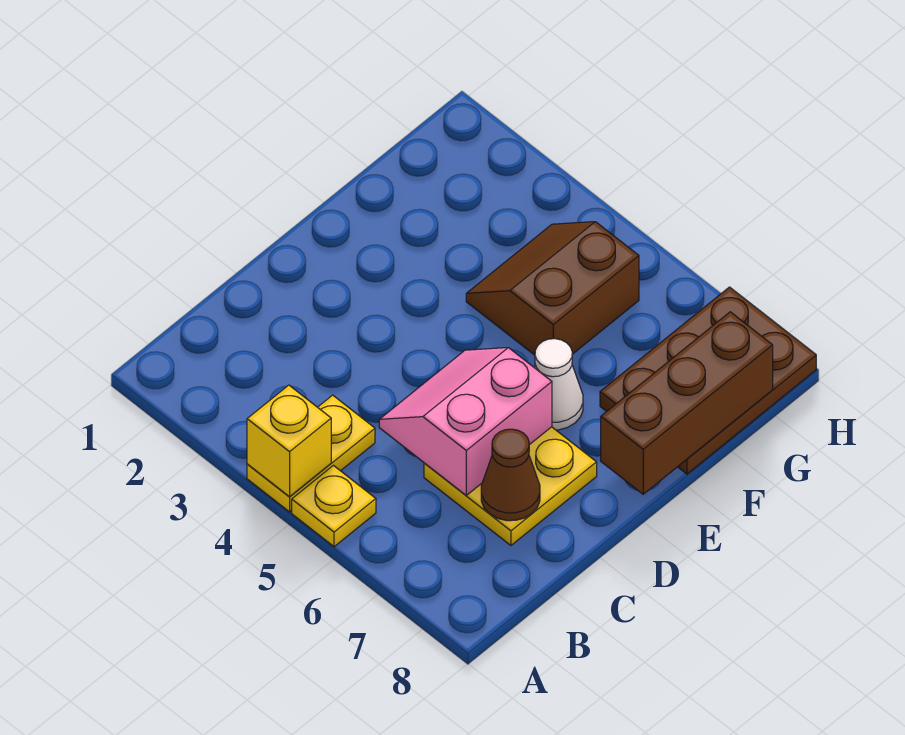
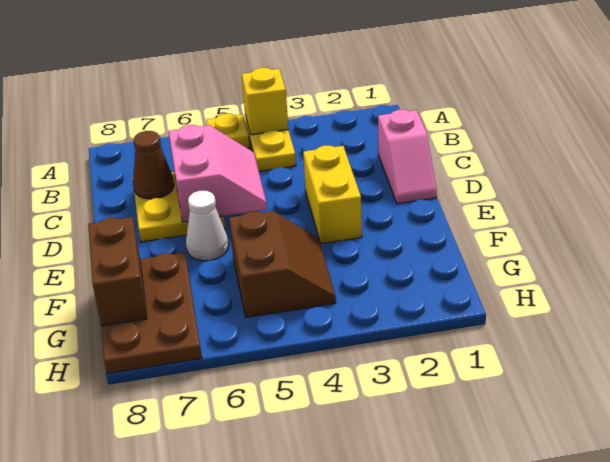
none -> pink slope C1:D1 level 1 top C
none -> yellow brick D3:E3 level 1
brown brick E8:G8 level 2 -> brown brick F8:G8 level 2

